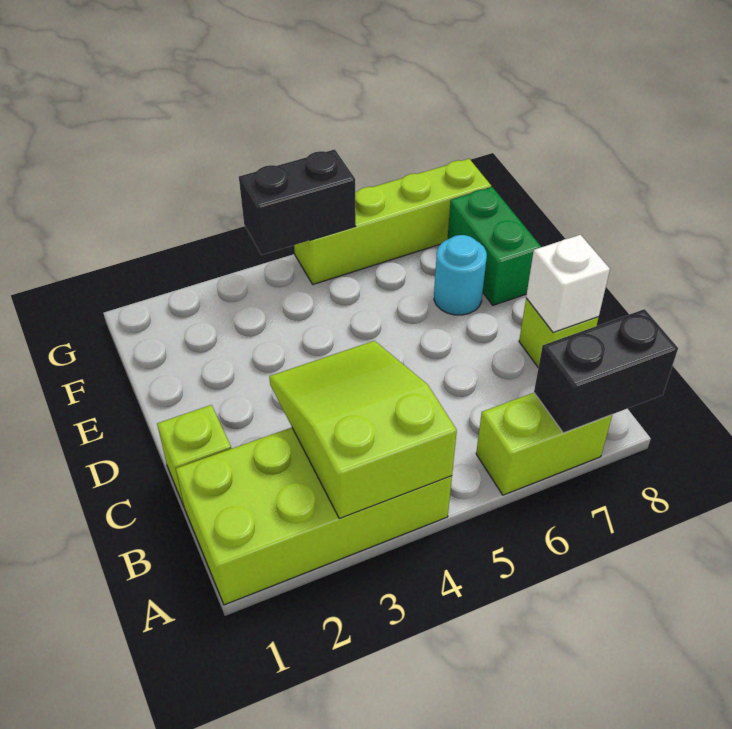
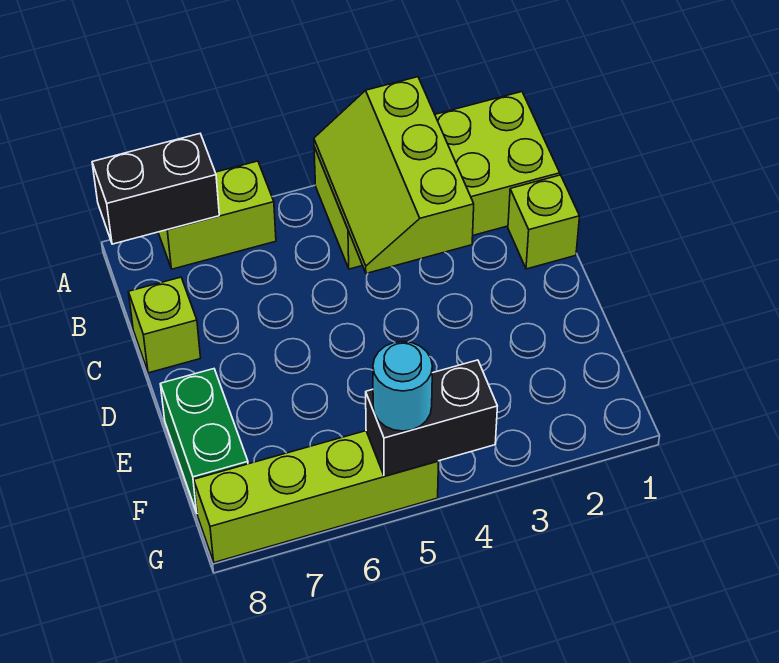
lime slope A3:C4 level 2 top A -> lime slope A3:C4 level 2 top 3
white brick C8 level 2 -> none
cyan round brick E7 level 1 -> cyan round brick G5 level 3

